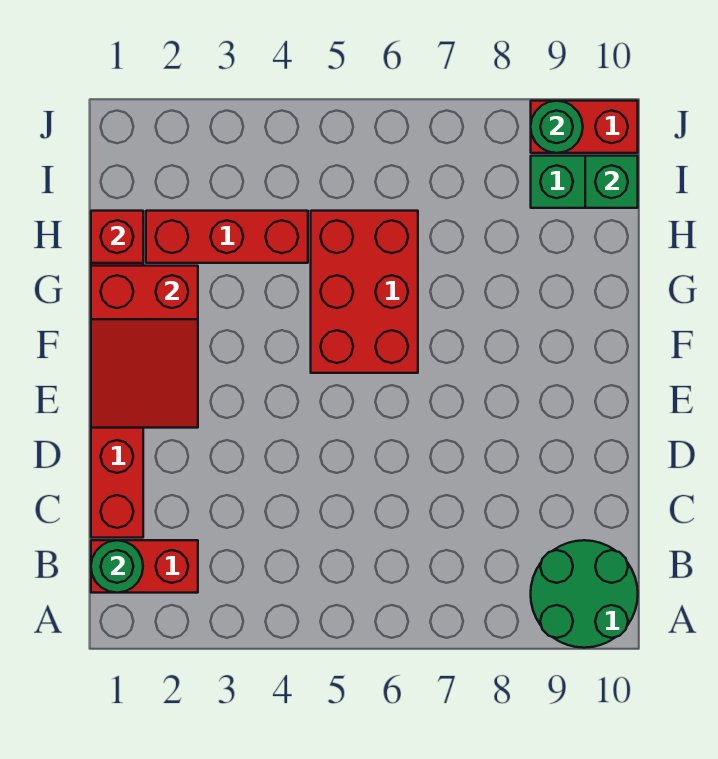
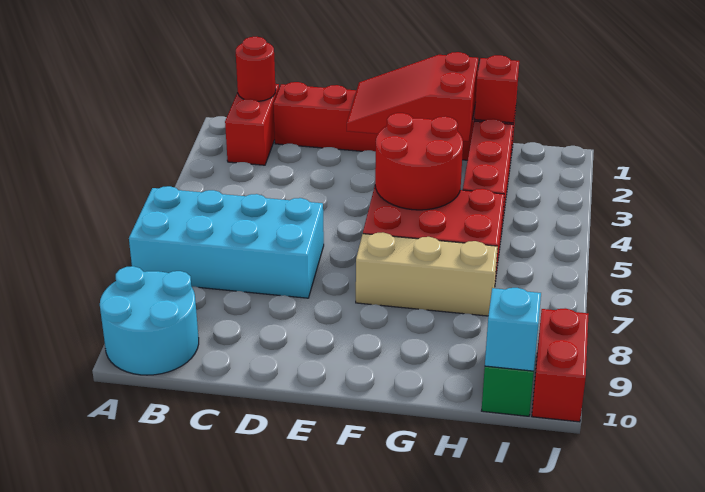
none -> cyan brick A6:D7 level 1
green round brick A9:B10 level 1 -> cyan round brick A9:B10 level 1
green round brick B1 level 2 -> red round brick B1 level 2
none -> red round brick F4:G5 level 2
none -> tan brick F7:H7 level 1
green brick I10 level 2 -> cyan brick I10 level 2
green round brick J9 level 2 -> none

